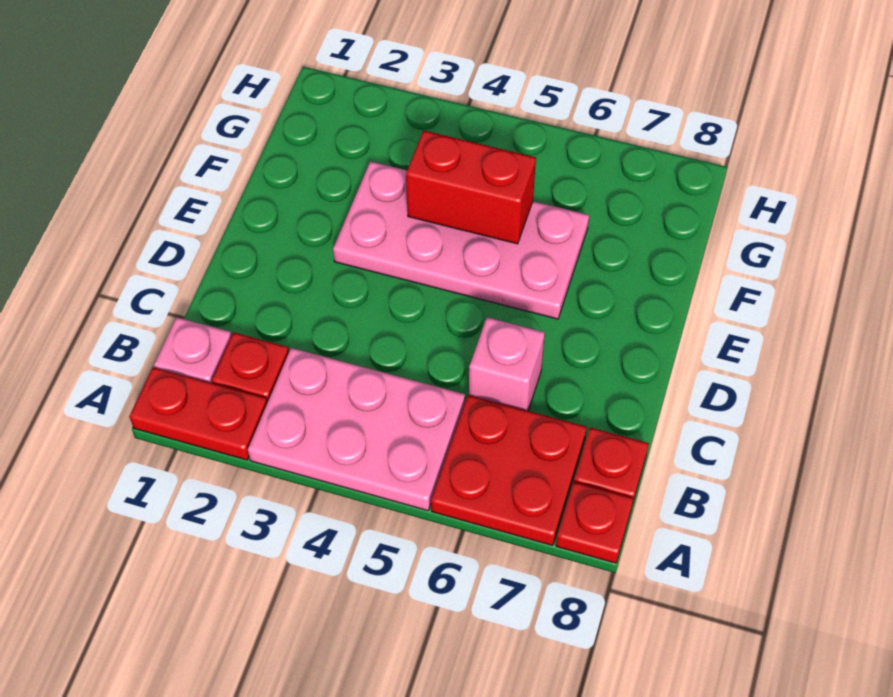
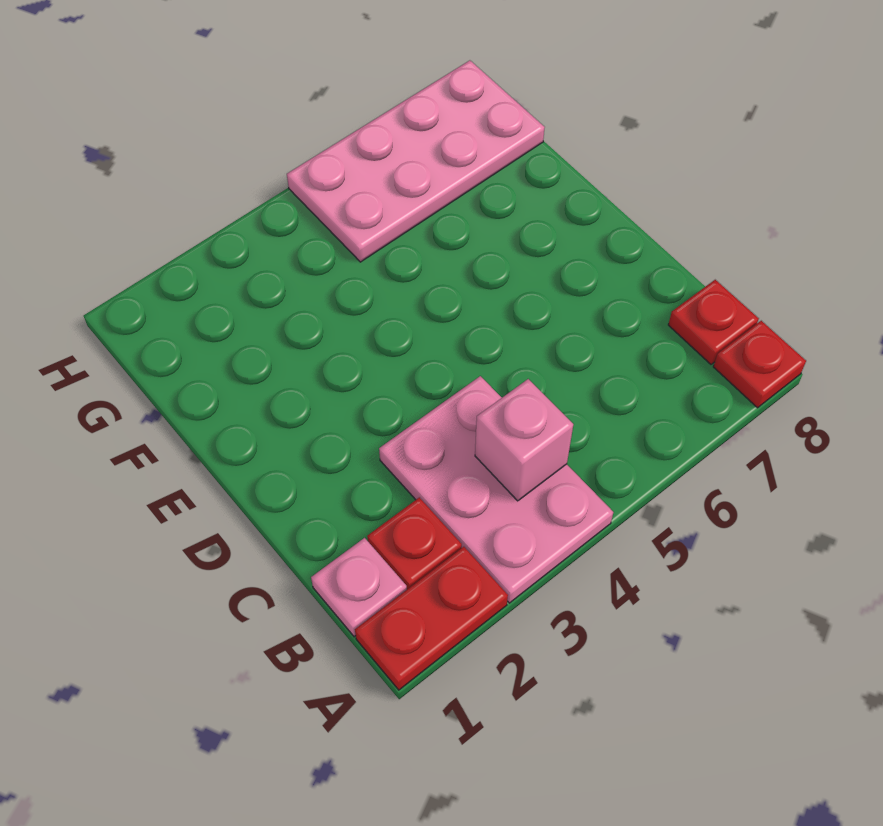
pink plate A3:B5 level 1 -> pink plate A3:C4 level 1
red plate A6:B7 level 1 -> none
pink brick C6 level 1 -> pink brick B4 level 2
pink plate E3:F6 level 1 -> pink plate G5:H8 level 1
red brick F4:F5 level 2 -> none

